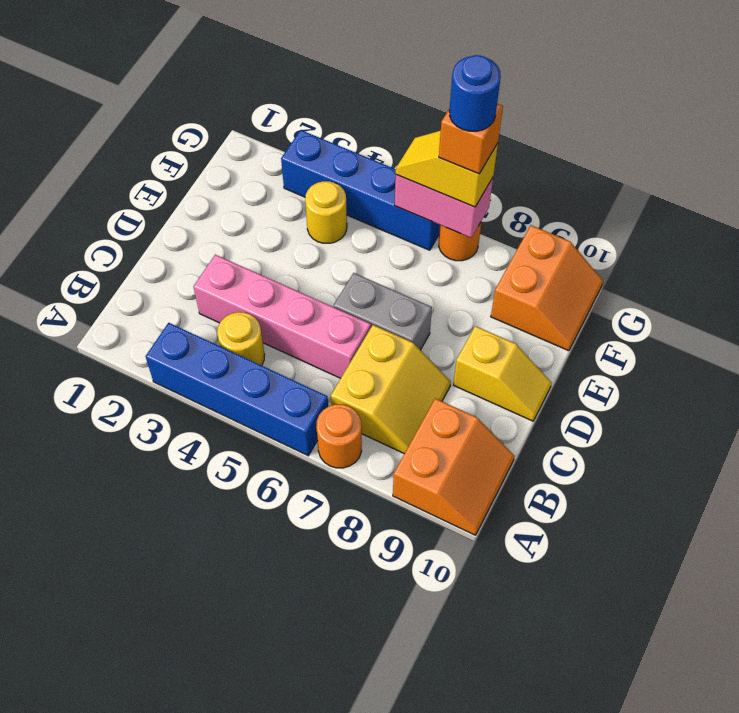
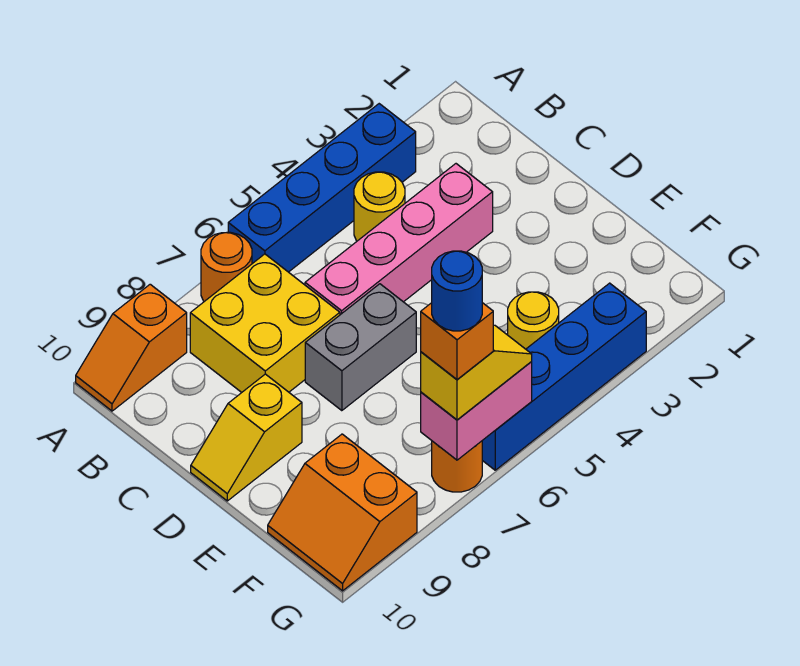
orange slope A9:B10 level 1 top 9 -> orange slope A9:A10 level 1 top 9
yellow slope B7:C8 level 1 top 7 -> yellow brick B7:C8 level 1

